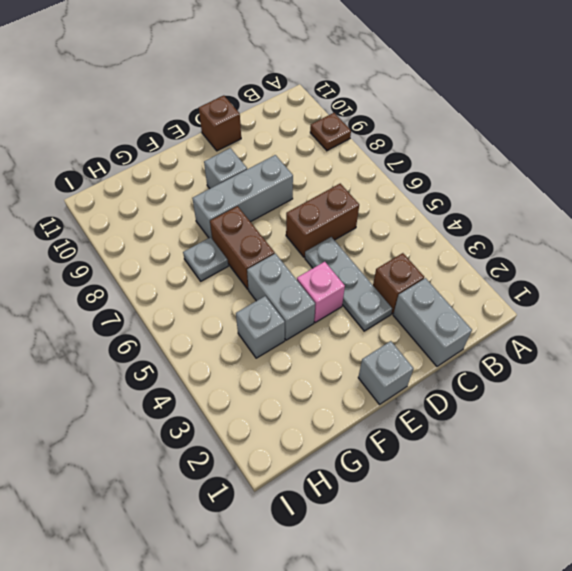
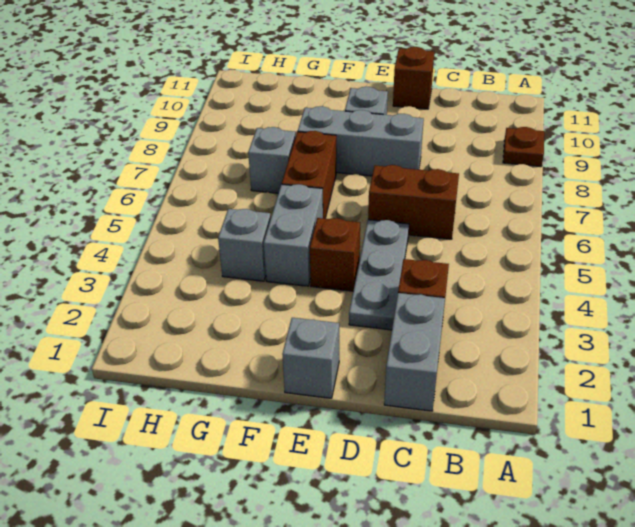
pink brick E4 level 1 -> brown brick E4 level 1
grey plate G7 level 1 -> grey brick G7 level 1

